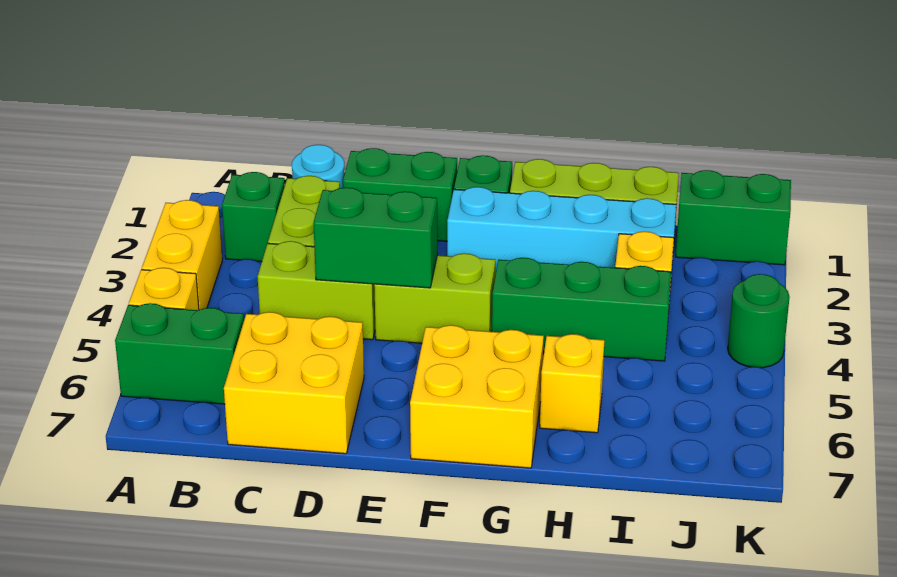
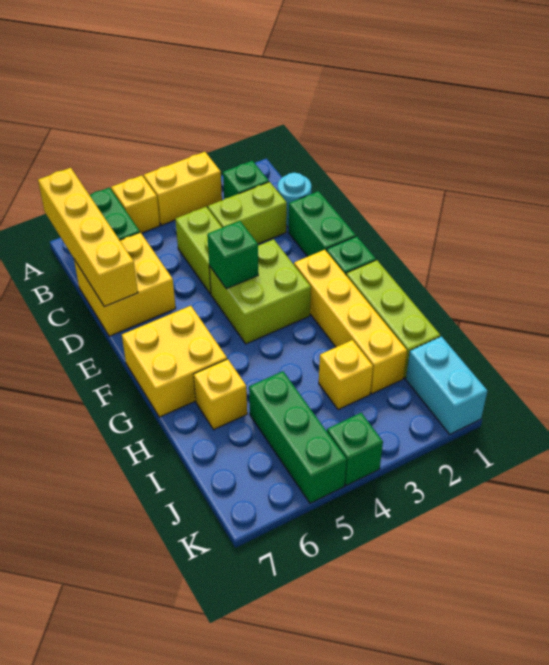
none -> yellow brick A7:D7 level 2
green brick D4:E4 level 2 -> green brick E4 level 2
lime brick E4:F4 level 1 -> lime brick E3:F4 level 1
cyan brick F2:I2 level 1 -> yellow brick F2:I2 level 1
green brick G4:I4 level 1 -> green brick I5:K5 level 1
green brick J1:K1 level 1 -> cyan brick J1:K1 level 1
green round brick K4 level 1 -> green brick K4 level 1

